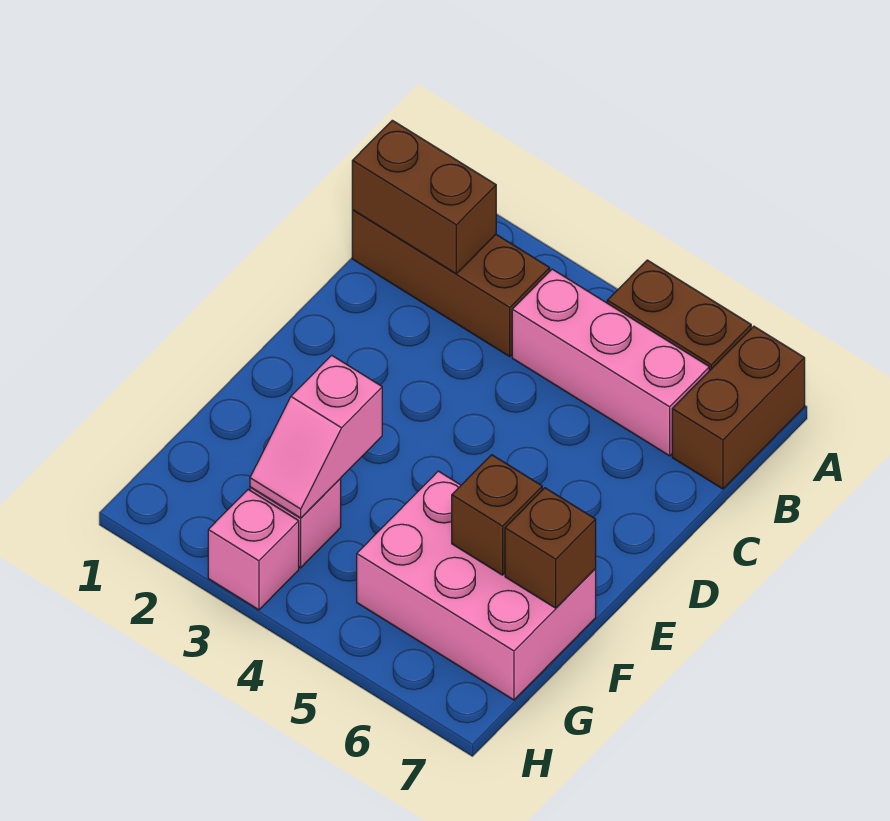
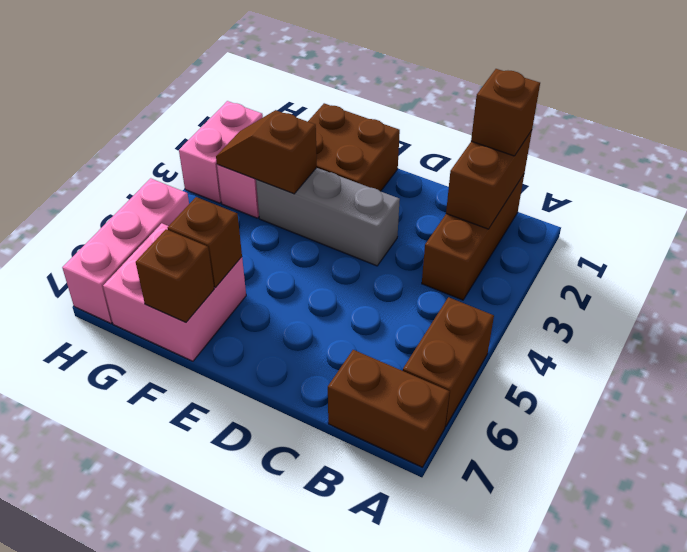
none -> brown brick B1 level 3
pink brick B4:B6 level 1 -> pink brick H5:H7 level 1
none -> grey brick D3:F3 level 1
none -> brown brick E1:F2 level 1
pink slope F3:G3 level 2 top F -> brown slope F3:G3 level 2 top F
pink brick F5:G7 level 1 -> pink brick F6:G7 level 1
pink brick H3 level 1 -> pink brick H2:H3 level 1

